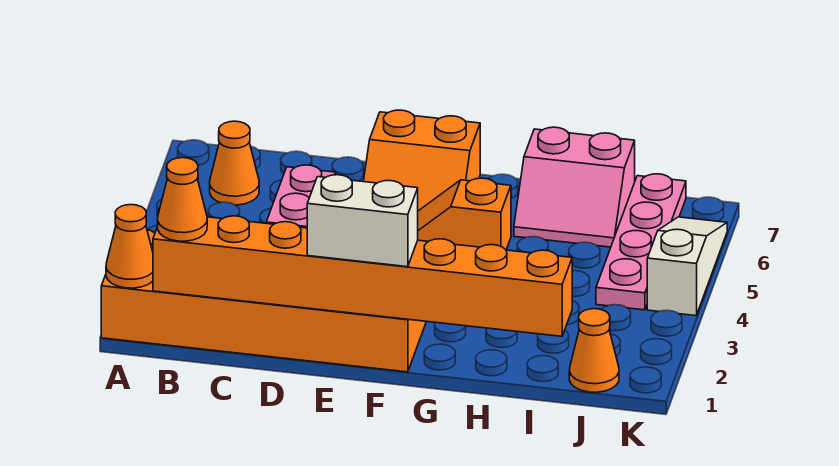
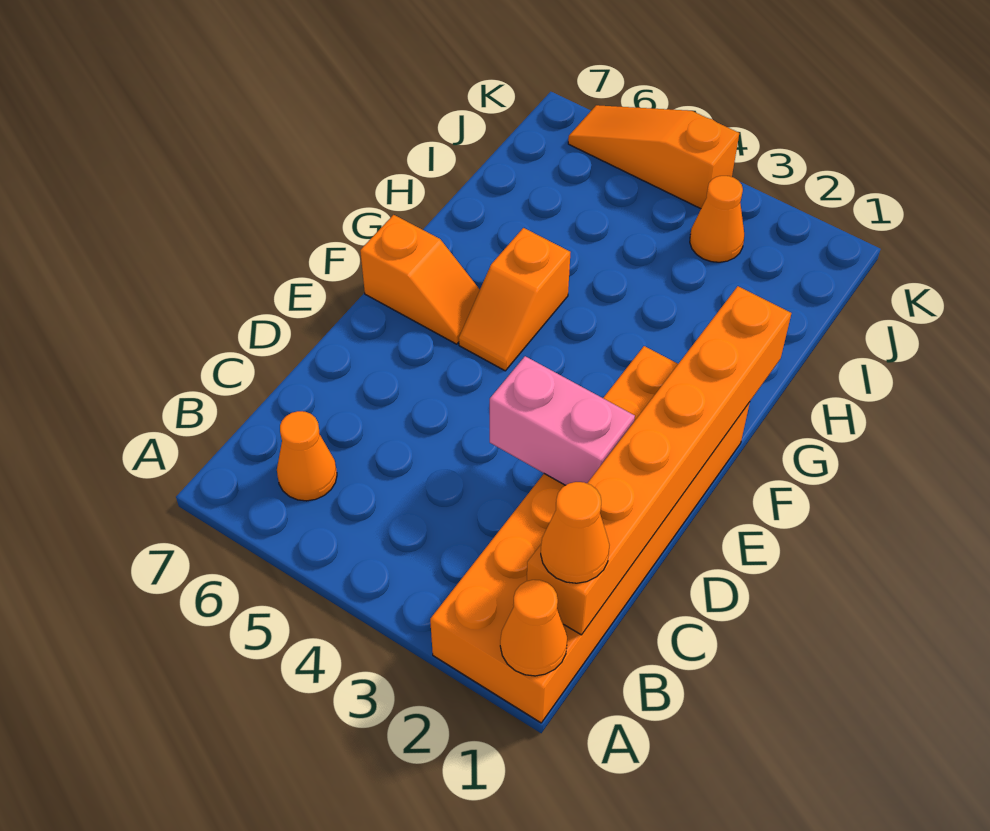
orange brick B1:I1 level 2 -> orange brick B1:G1 level 2
white brick E1:F1 level 3 -> none
orange slope E6:F7 level 1 top 7 -> orange slope F6:F7 level 1 top 7
pink slope H6:I7 level 1 top 7 -> none
orange cone J1 level 1 -> orange cone J3 level 1
pink plate J4:J7 level 1 -> none
white slope K4:K6 level 1 top 4 -> orange slope K4:K6 level 1 top 4

